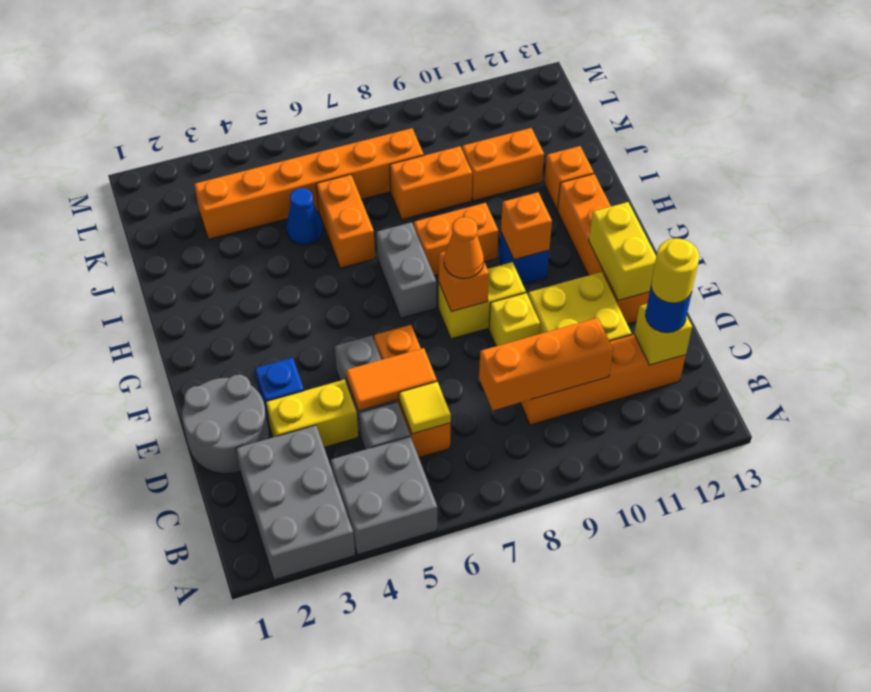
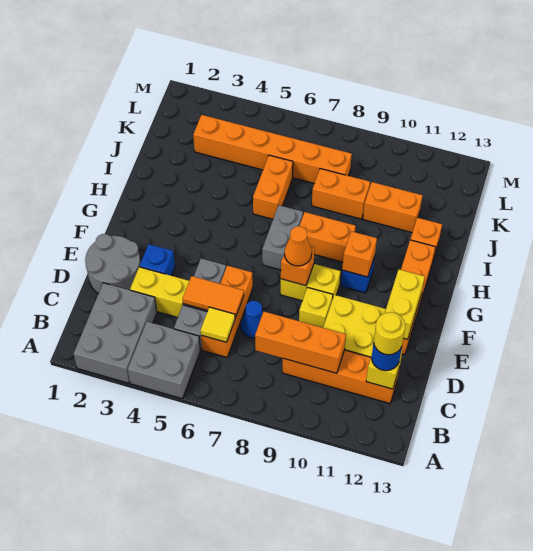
blue cone J5 level 1 -> blue cone D7 level 1

